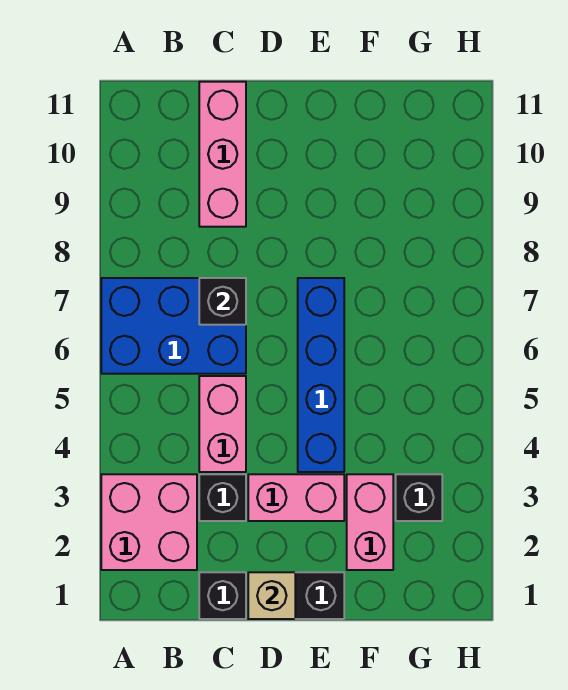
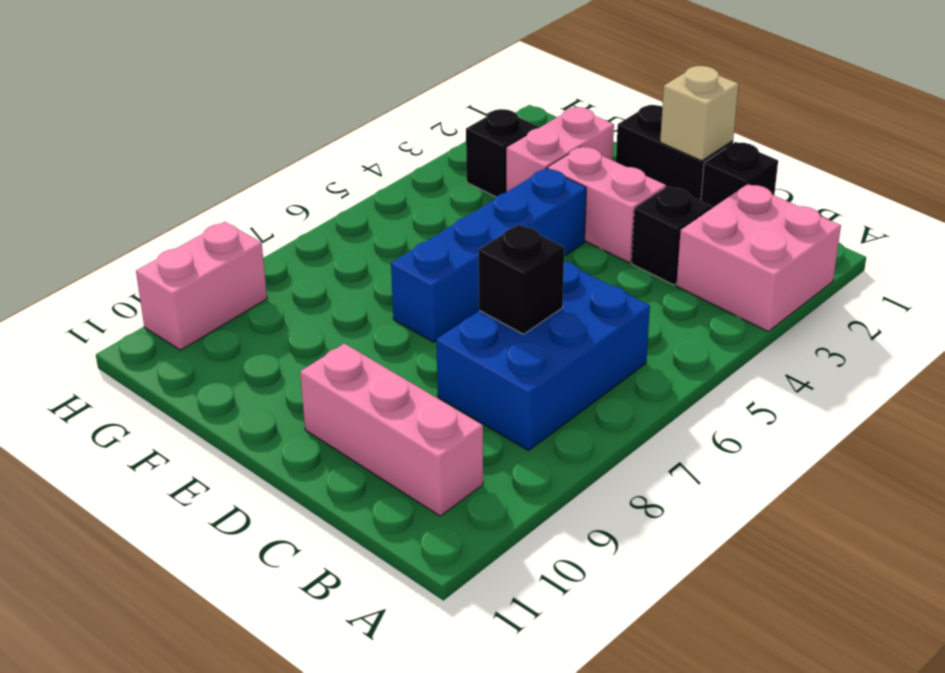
blue brick A6:C7 level 1 -> blue brick B6:C8 level 1
pink brick C4:C5 level 1 -> pink brick H9:H10 level 1
pink brick C9:C11 level 1 -> pink brick B10:D10 level 1

